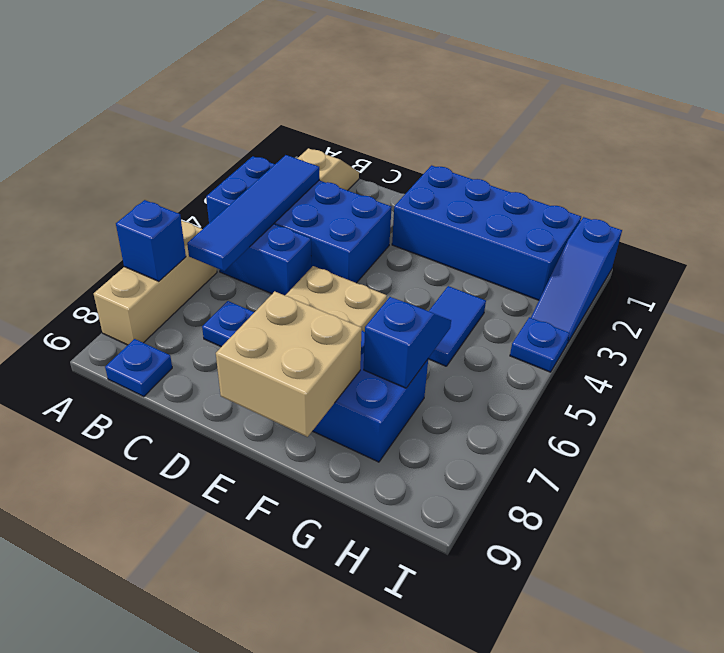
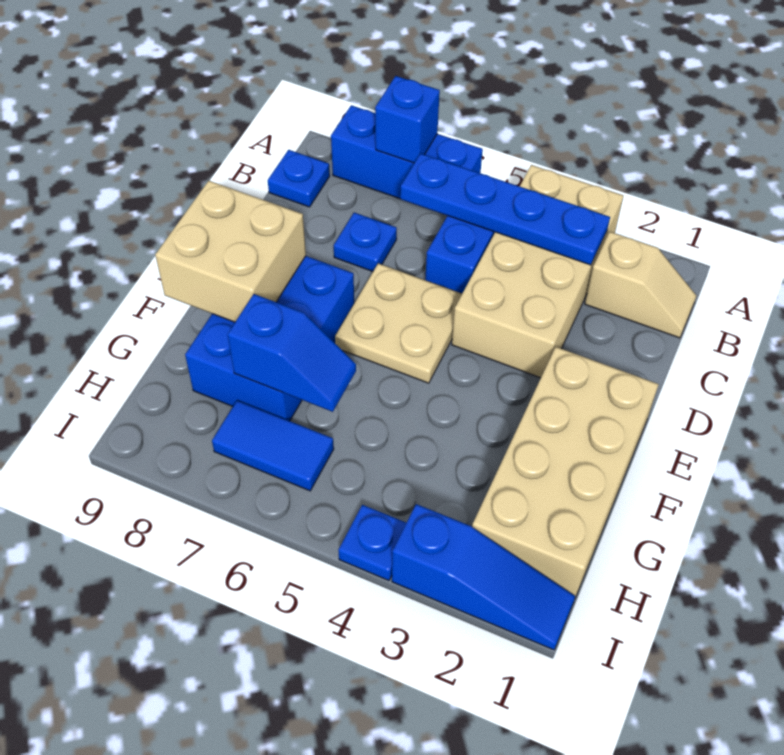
blue brick A3:D4 level 1 -> tan brick A3:D4 level 1
tan brick A6:A8 level 1 -> blue brick A6:A8 level 1
blue tile B3:B6 level 2 -> blue plate B3:B6 level 2
blue brick E1:H2 level 1 -> tan brick E1:H2 level 1
blue tile G4:G5 level 1 -> blue tile H6:H7 level 1
blue slope I1:I3 level 1 top 1 -> blue slope I1:I3 level 1 top 3

